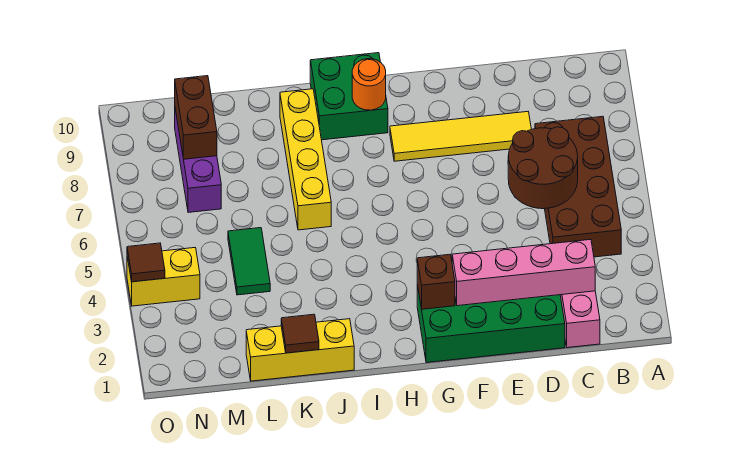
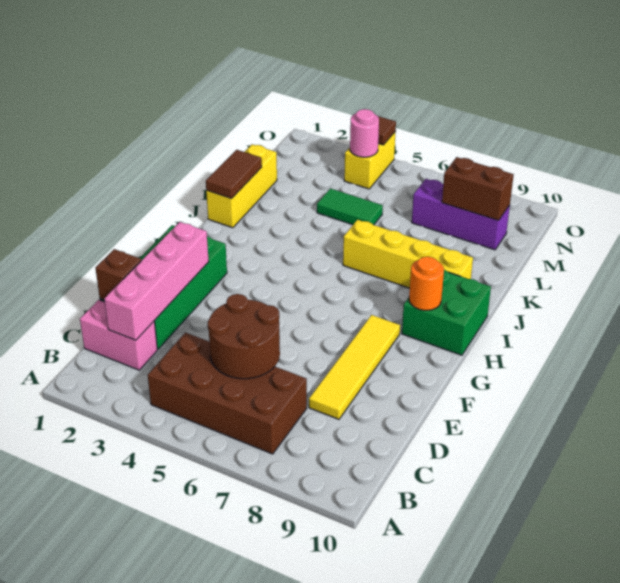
brown brick G2 level 2 -> brown brick D1 level 2
brown tile K1 level 2 -> brown tile J1:K1 level 2
none -> pink round brick N4 level 2

